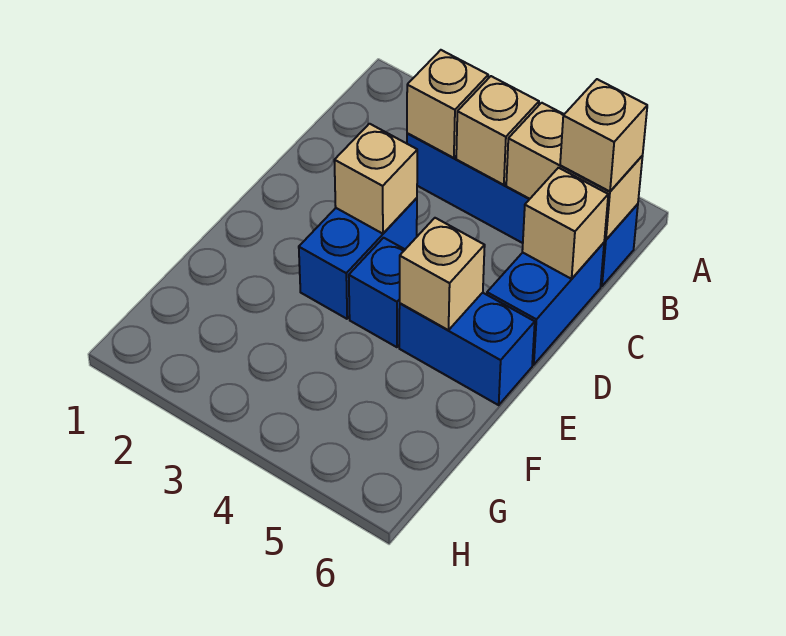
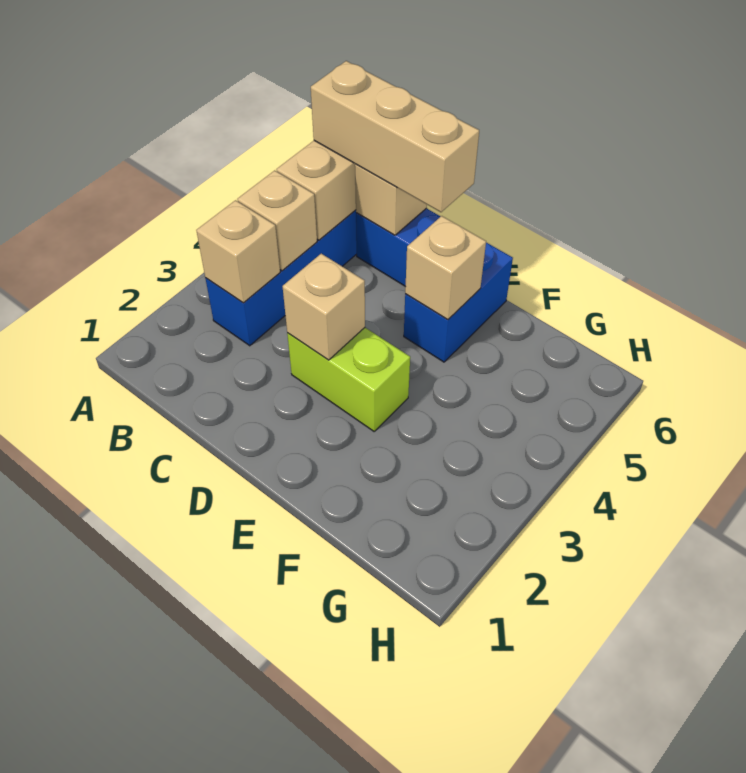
tan brick B6 level 3 -> tan brick B6:D6 level 3
blue brick D3:E3 level 1 -> lime brick D3:E3 level 1
blue brick E4 level 1 -> none

